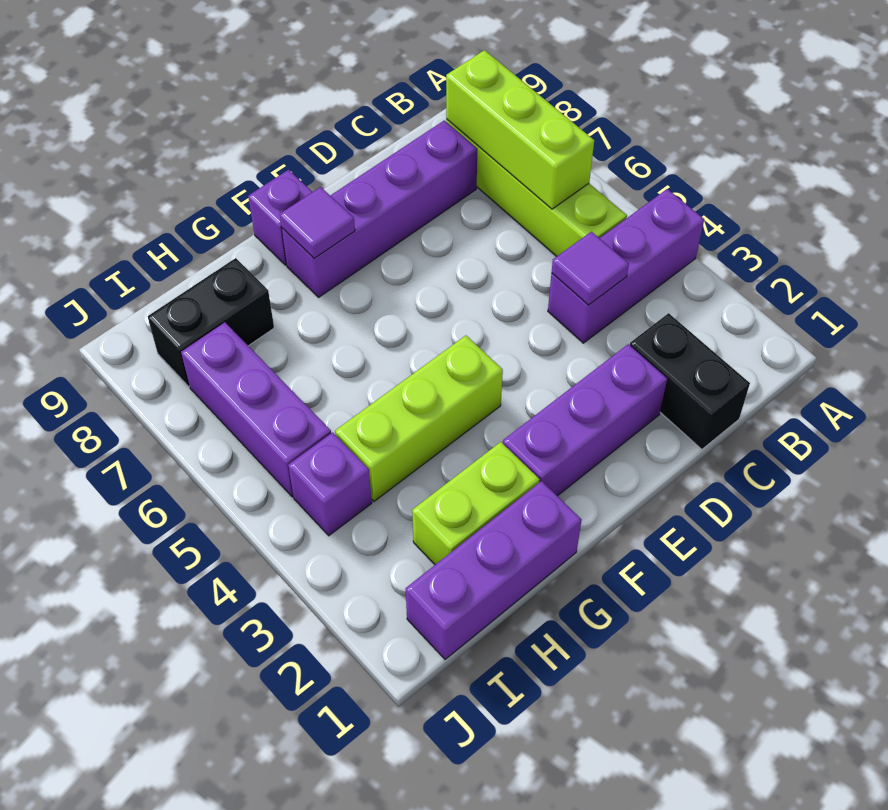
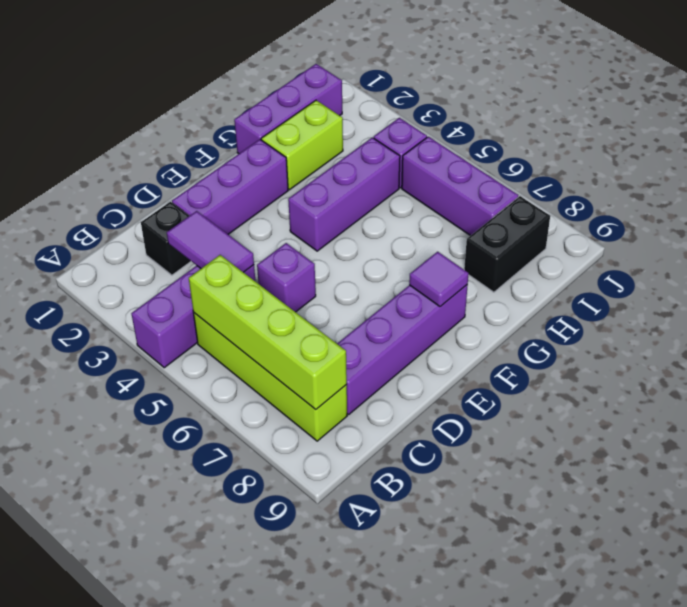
lime brick B6:B8 level 2 -> lime brick B5:B8 level 2
black brick C1:C2 level 1 -> black brick C2 level 1
purple tile C4 level 2 -> purple tile C3:C4 level 2
lime brick F4:H4 level 1 -> purple brick F4:H4 level 1
purple brick F9 level 1 -> purple brick D5 level 1

